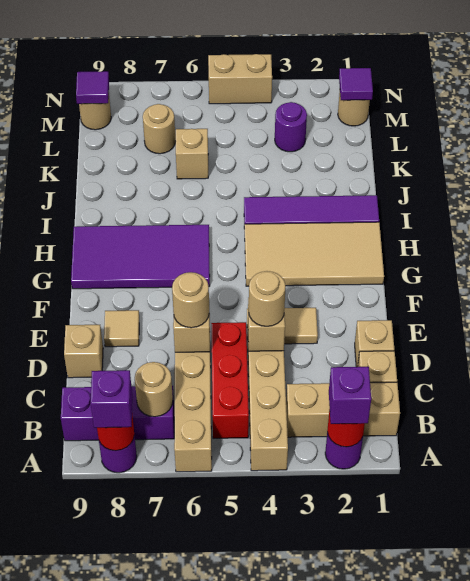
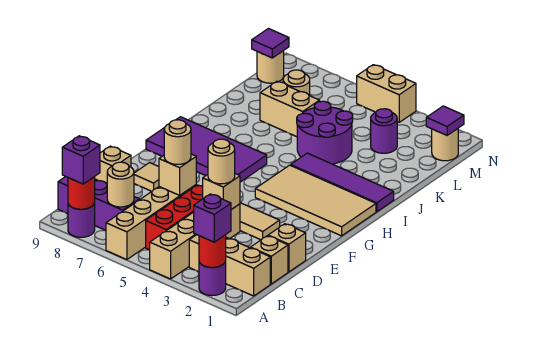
none -> purple round brick J4:K5 level 1
tan brick K6 level 1 -> tan brick K6:K7 level 1

